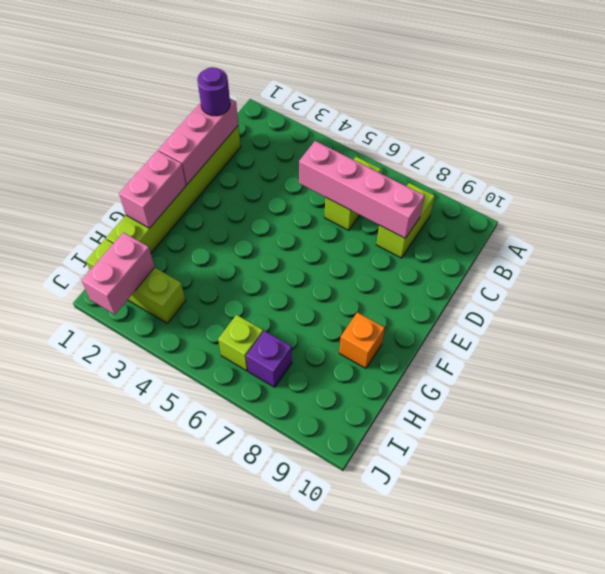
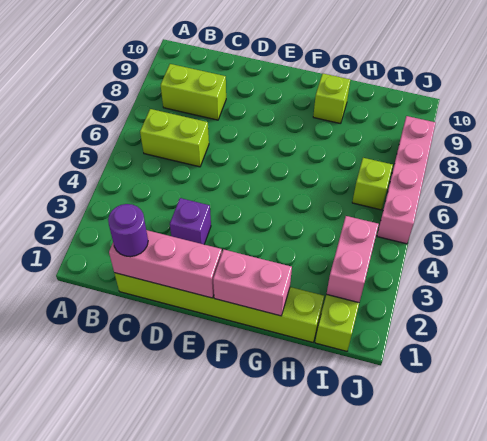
pink brick C5:C8 level 2 -> pink brick J5:J8 level 1
orange brick G9 level 1 -> lime brick G9 level 1
pink brick I2:J2 level 2 -> pink brick I2:I3 level 2
purple brick I7 level 1 -> purple brick D3 level 1

